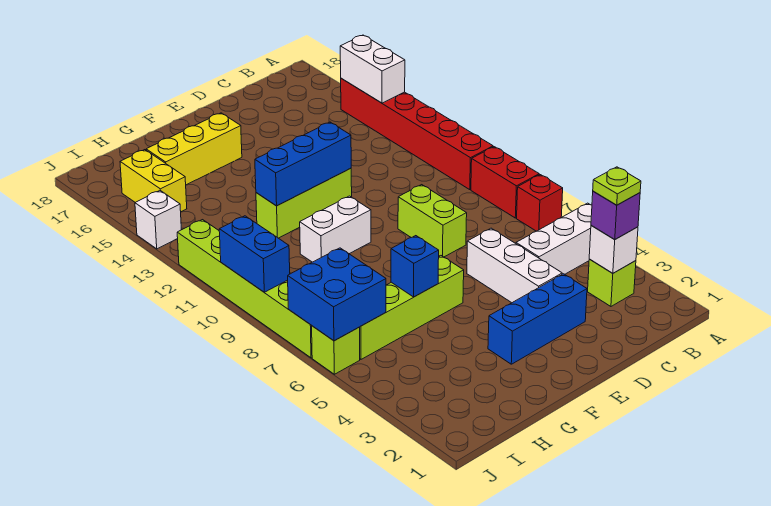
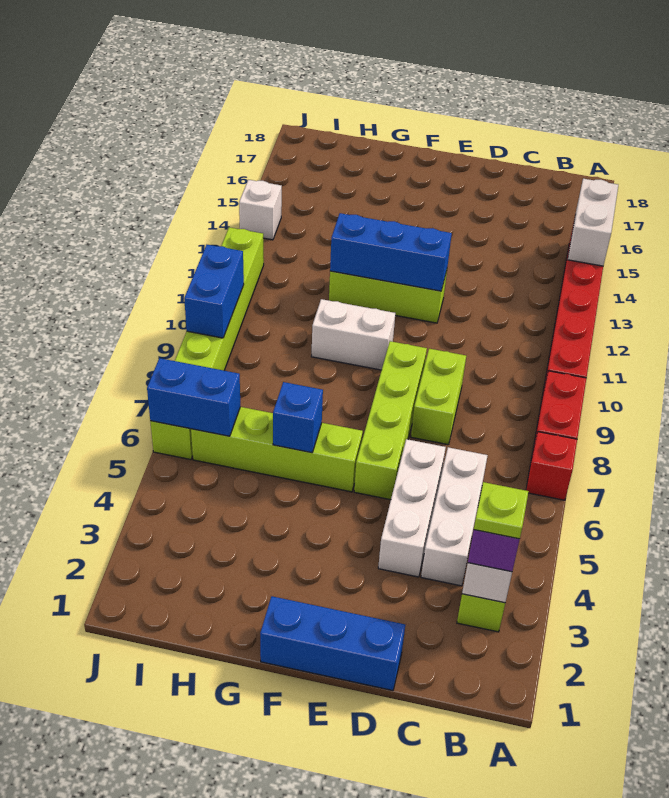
white brick A5:C5 level 1 -> white brick C4:C6 level 1
blue brick D3:F3 level 1 -> blue brick D1:F1 level 1
none -> lime brick E6:E9 level 1
yellow brick F16:H16 level 1 -> none
blue brick I6:J7 level 2 -> blue brick I6:J6 level 2
yellow brick I15:I16 level 1 -> none

